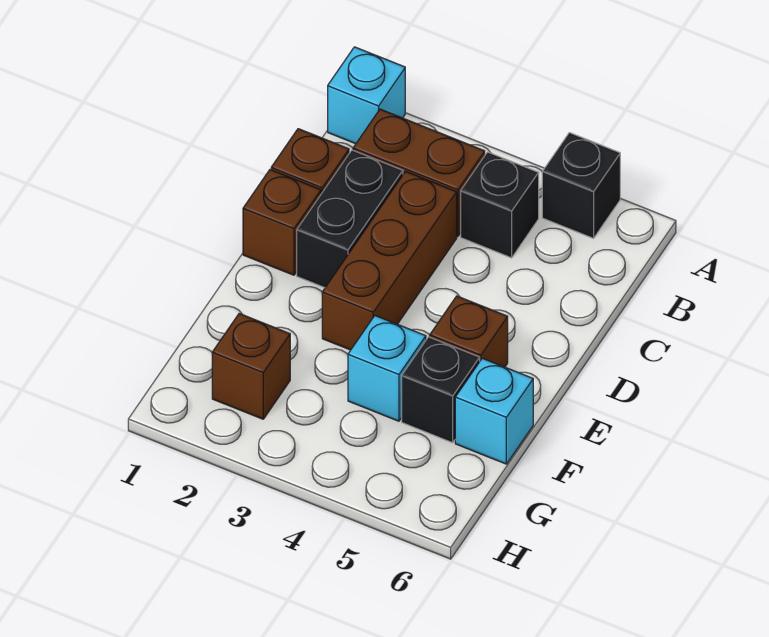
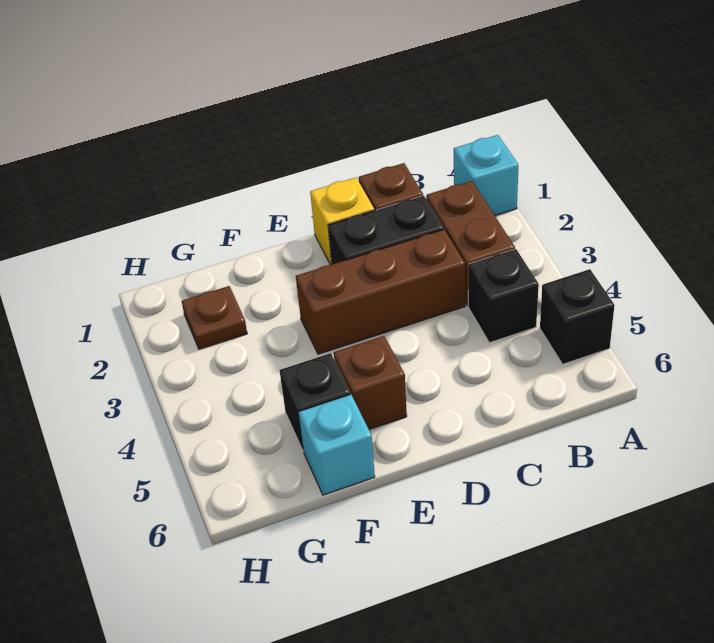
brown brick D1 level 1 -> yellow brick D1 level 1
cyan brick F4 level 1 -> none
brown brick G2 level 1 -> brown plate G2 level 1

